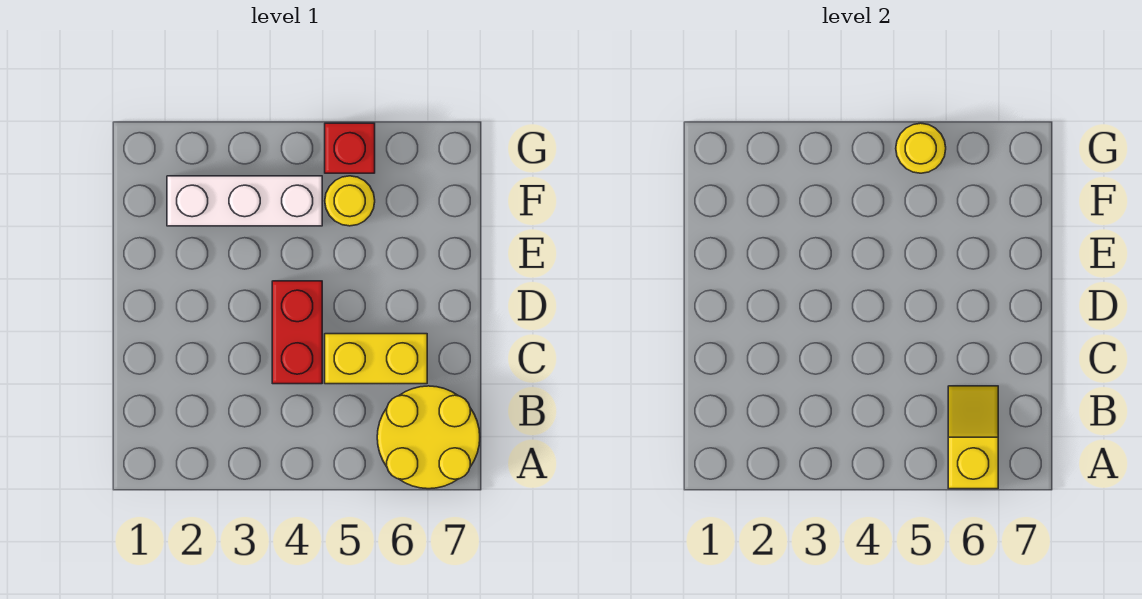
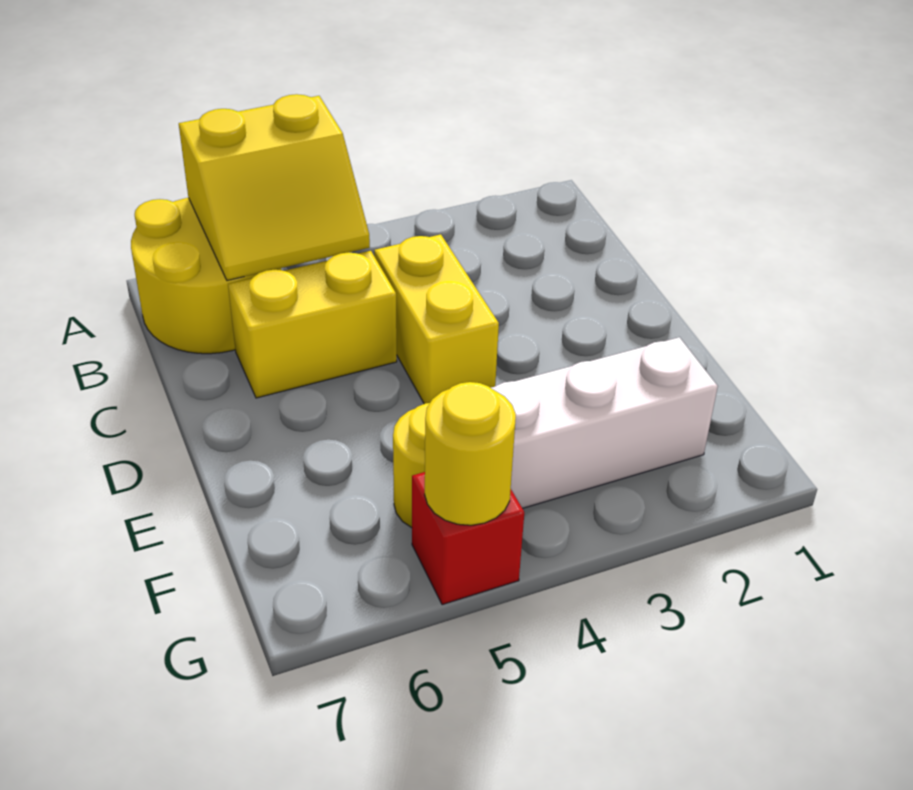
yellow slope A6:B6 level 2 top A -> yellow slope A5:B6 level 2 top A
red brick C4:D4 level 1 -> yellow brick C4:D4 level 1

